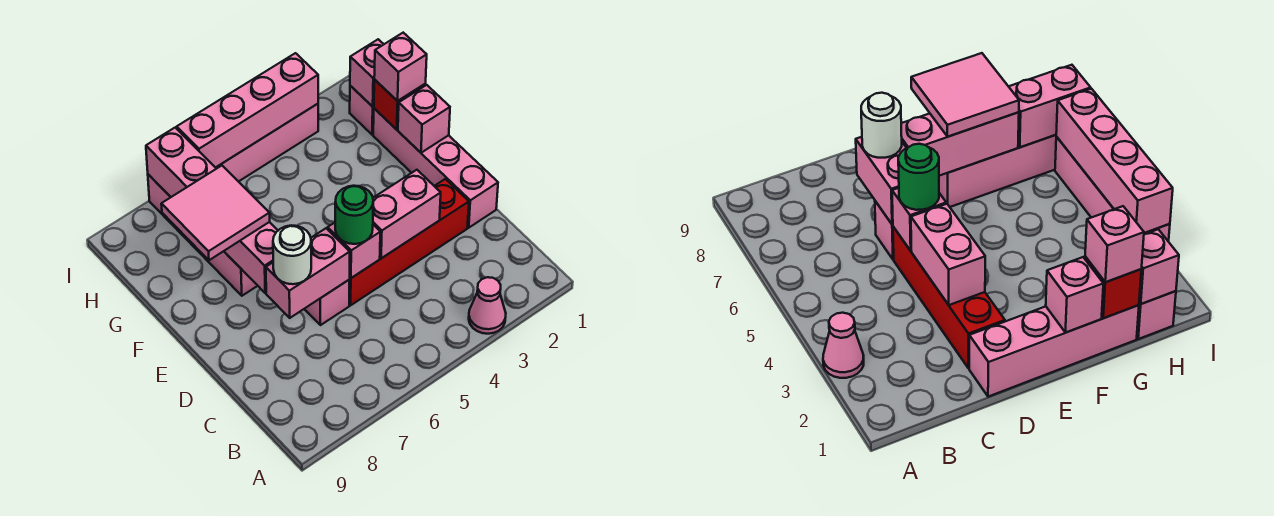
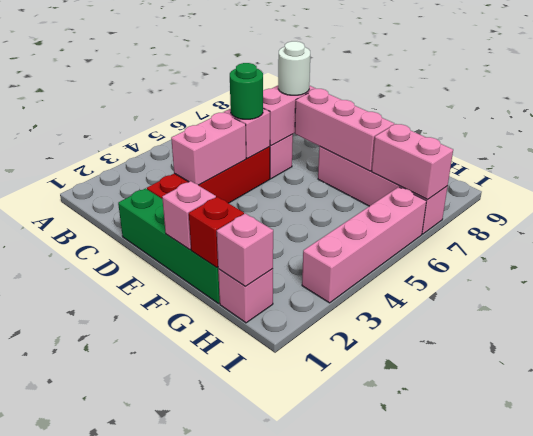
pink cone A3 level 1 -> none
pink brick D1:G1 level 1 -> green brick D1:G1 level 1
pink tile F7:G8 level 3 -> none
pink brick G1 level 3 -> none
pink brick I3:I6 level 2 -> none

